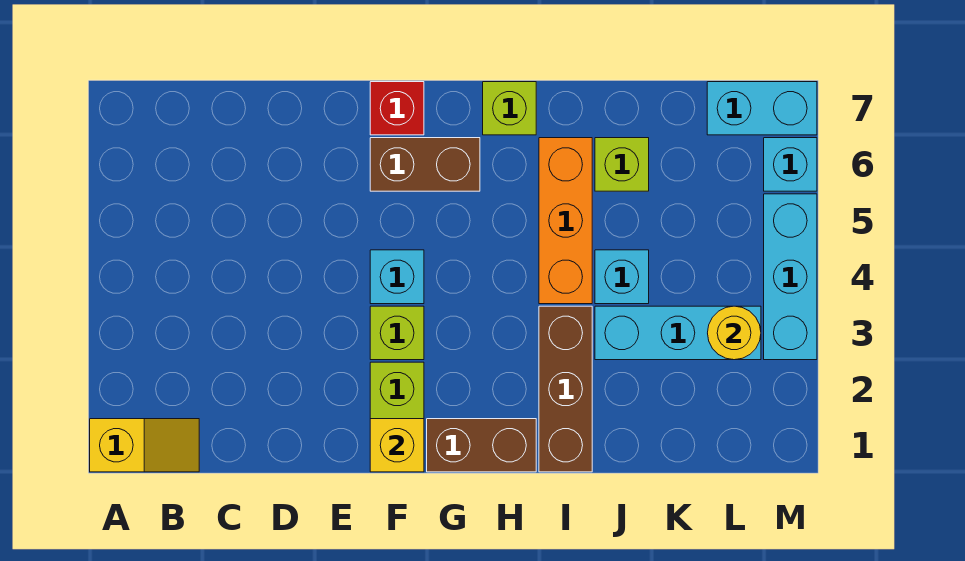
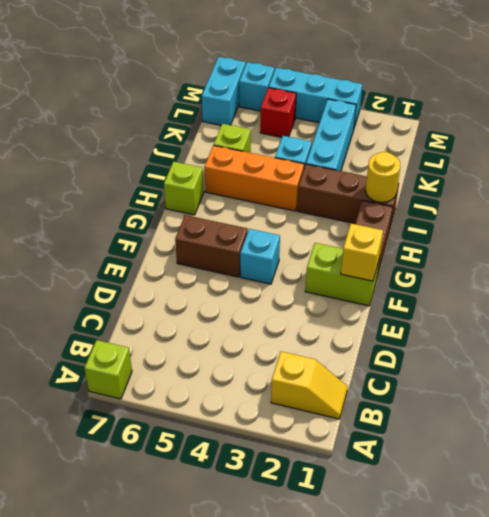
yellow slope A1:B1 level 1 top A -> yellow slope B1:B2 level 1 top 2
lime brick F3 level 1 -> lime brick A7 level 1
brown brick F6:G6 level 1 -> brown brick F5:F6 level 1
red brick F7 level 1 -> red brick L5 level 1
yellow round brick L3 level 2 -> yellow round brick I1 level 2

